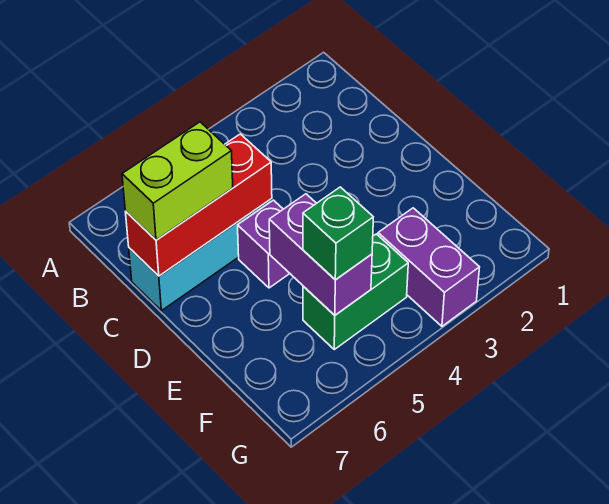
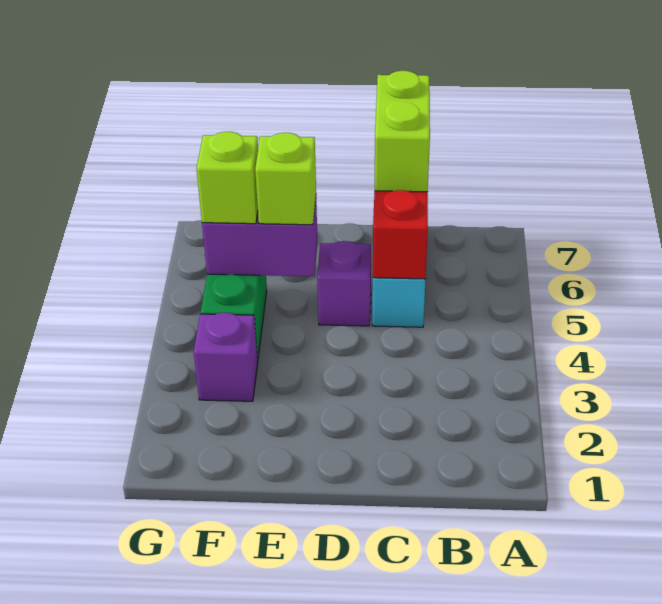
none -> lime brick E5 level 3
purple brick F3:G3 level 1 -> purple brick F3 level 1
green brick F5 level 3 -> lime brick F5 level 3

